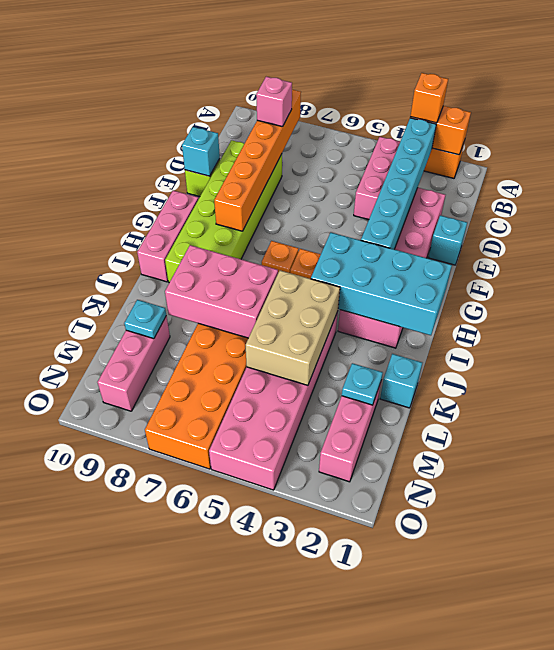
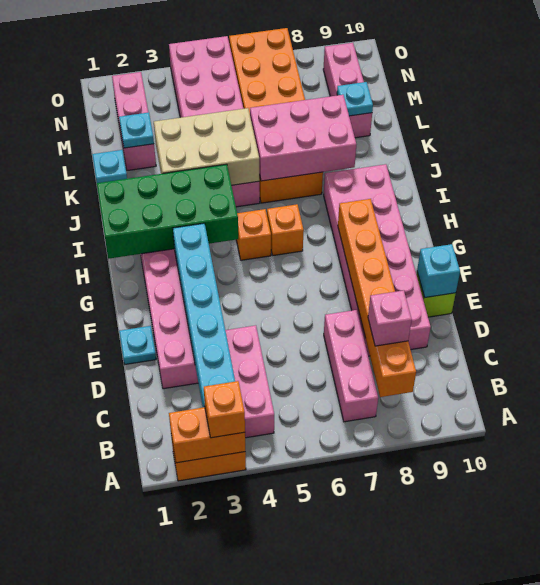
lime brick D8:I9 level 1 -> pink brick D8:I9 level 1
cyan brick E1 level 1 -> cyan plate E1 level 1
pink brick G10:I10 level 1 -> pink brick B7:D7 level 1
cyan brick H1:I4 level 2 -> green brick H1:I4 level 2
tan brick J4:L5 level 2 -> tan brick J3:K5 level 2

